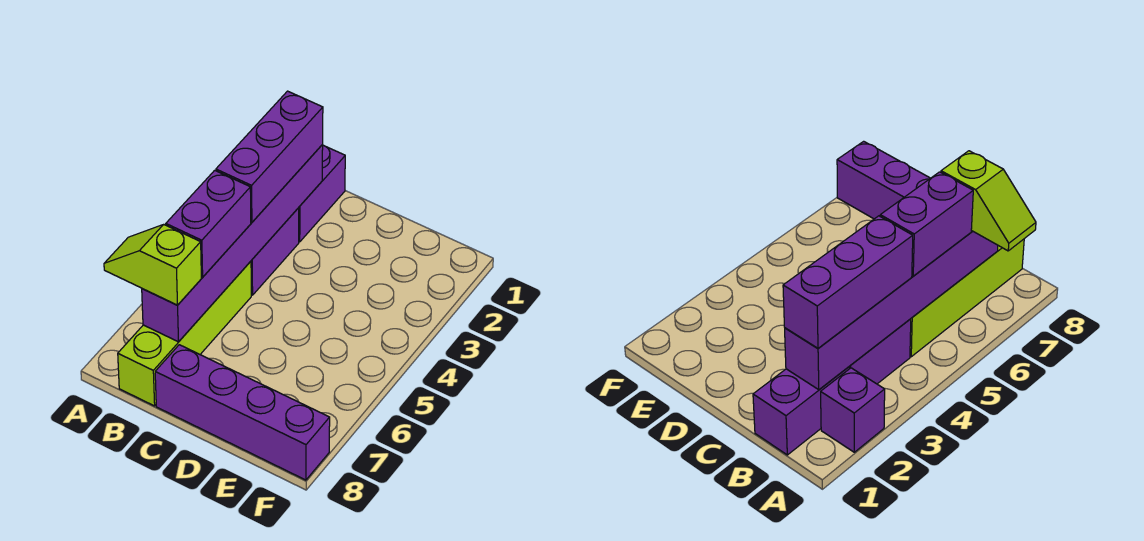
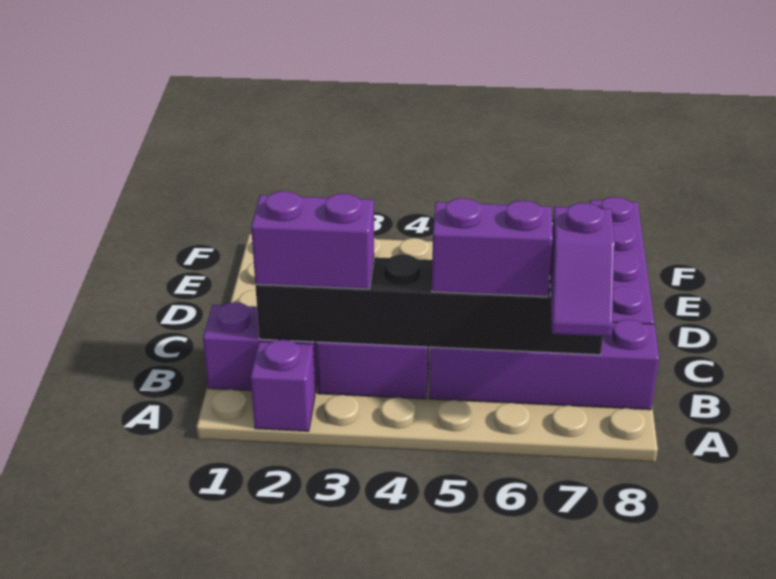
lime slope A7:B7 level 3 top B -> purple slope A7:B7 level 3 top B
purple brick B2:B7 level 2 -> black brick B2:B7 level 2
purple brick B2:B4 level 3 -> purple brick B2:B3 level 3
lime brick B5:B8 level 1 -> purple brick B5:B8 level 1

